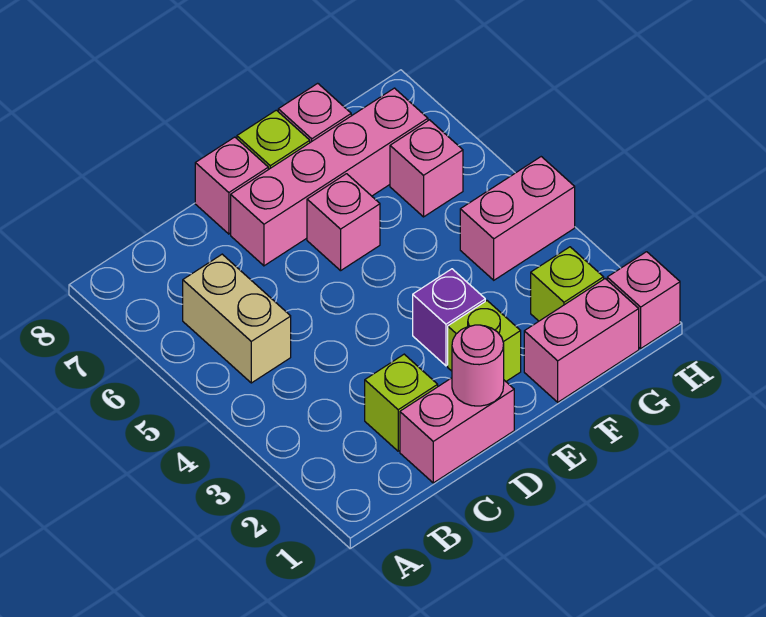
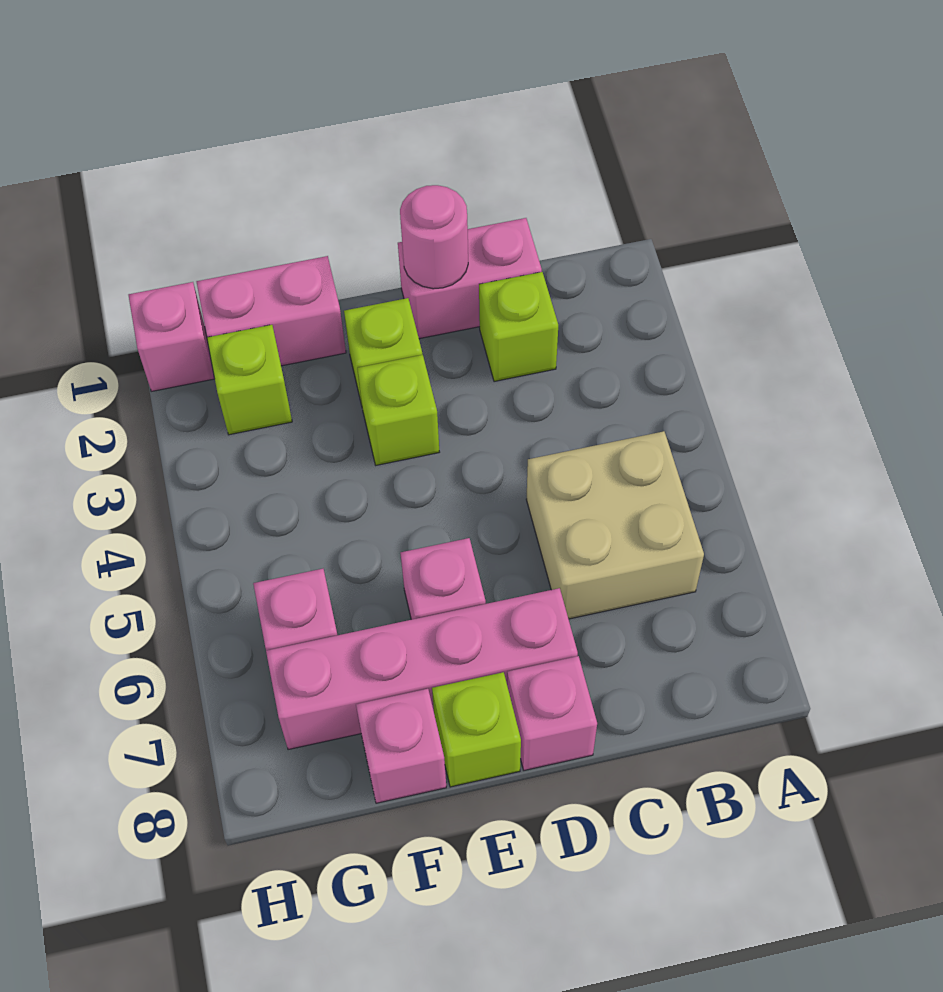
tan brick B5:B6 level 1 -> tan brick B5:C6 level 1
purple brick E3 level 1 -> lime brick E3 level 1
pink brick G4:H4 level 1 -> none

